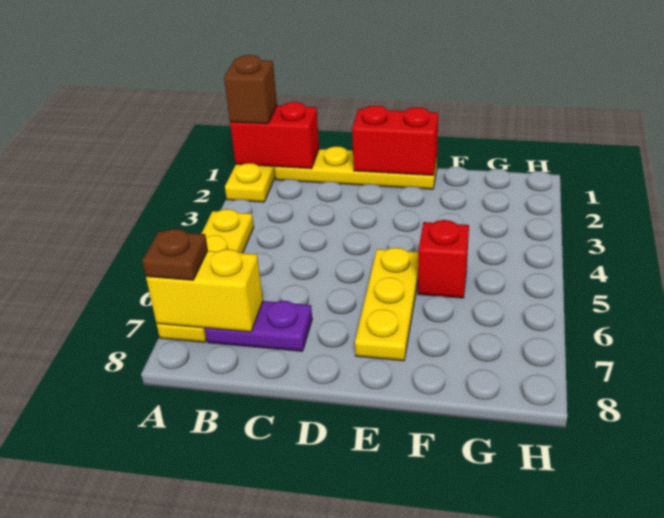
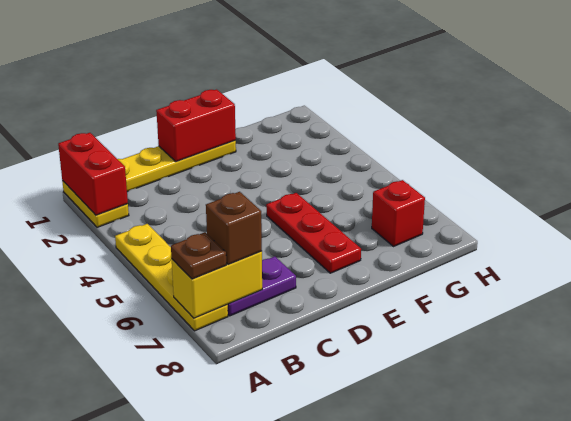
red brick A1:B1 level 2 -> red brick A1:A2 level 2
brown brick A1 level 3 -> brown brick B7 level 3
yellow plate E5:E7 level 1 -> red plate E5:E7 level 1
red brick F5 level 1 -> red brick G7 level 1

